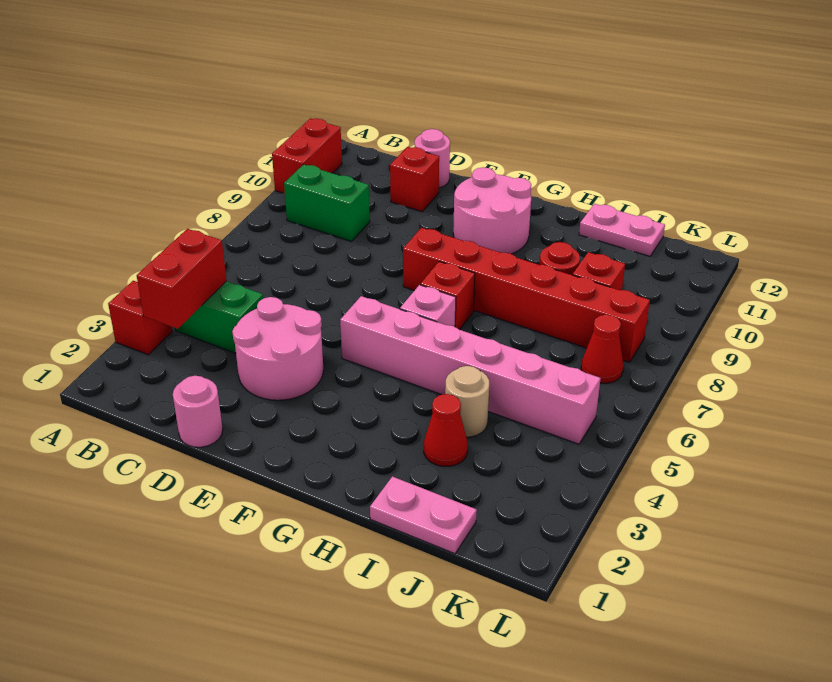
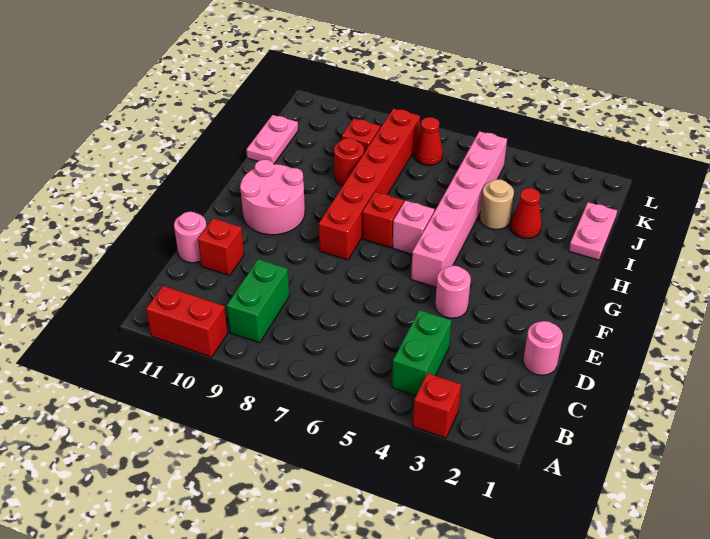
red brick B3:B4 level 2 -> none
pink round brick D3:E4 level 1 -> pink round brick E4 level 1

